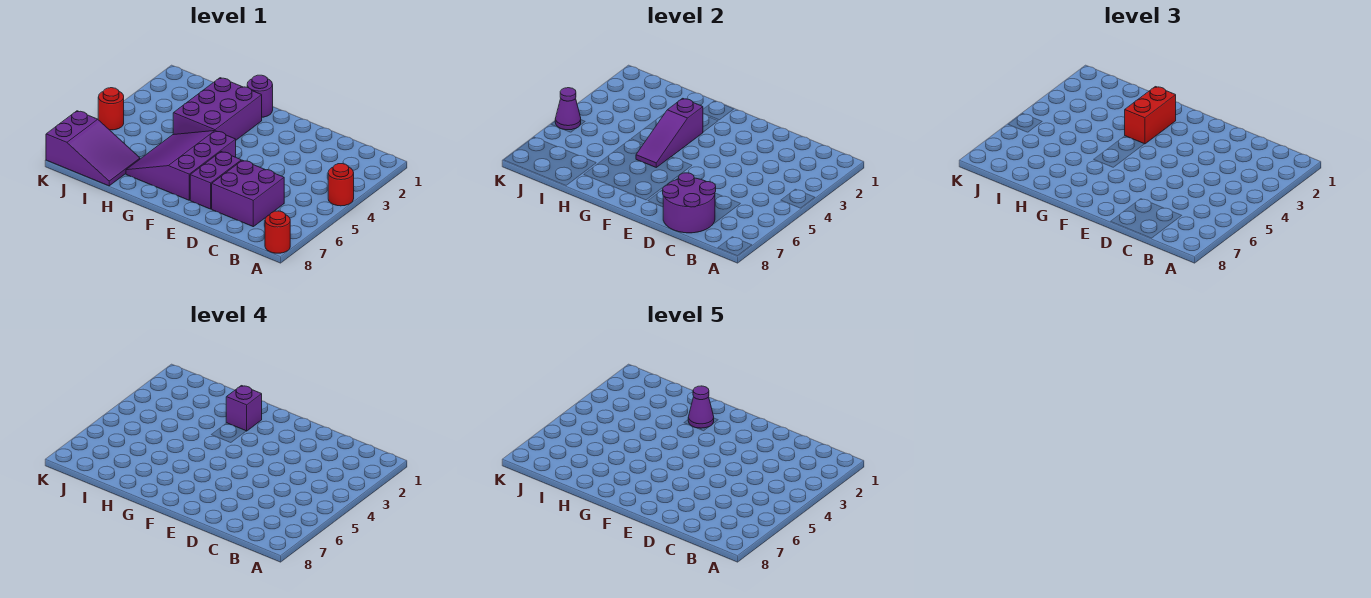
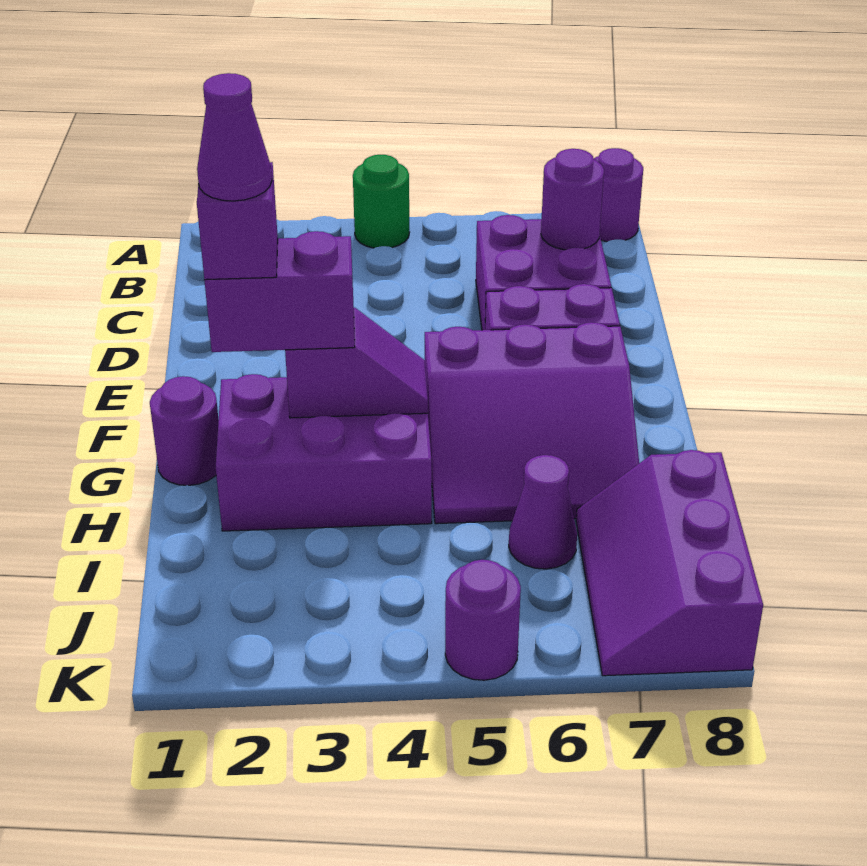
red round brick A4 level 1 -> green round brick A4 level 1
red round brick A8 level 1 -> purple round brick A8 level 1
purple round brick C7:D8 level 2 -> purple round brick C7 level 2
red brick G2:G3 level 3 -> purple brick G2:G3 level 3
purple slope G3:G5 level 2 top 3 -> purple slope G3:G4 level 2 top 3
purple slope I7:K8 level 1 top K -> purple slope I7:K8 level 1 top 8
red round brick K5 level 1 -> purple round brick K5 level 1
purple cone K5 level 2 -> purple cone I6 level 1

